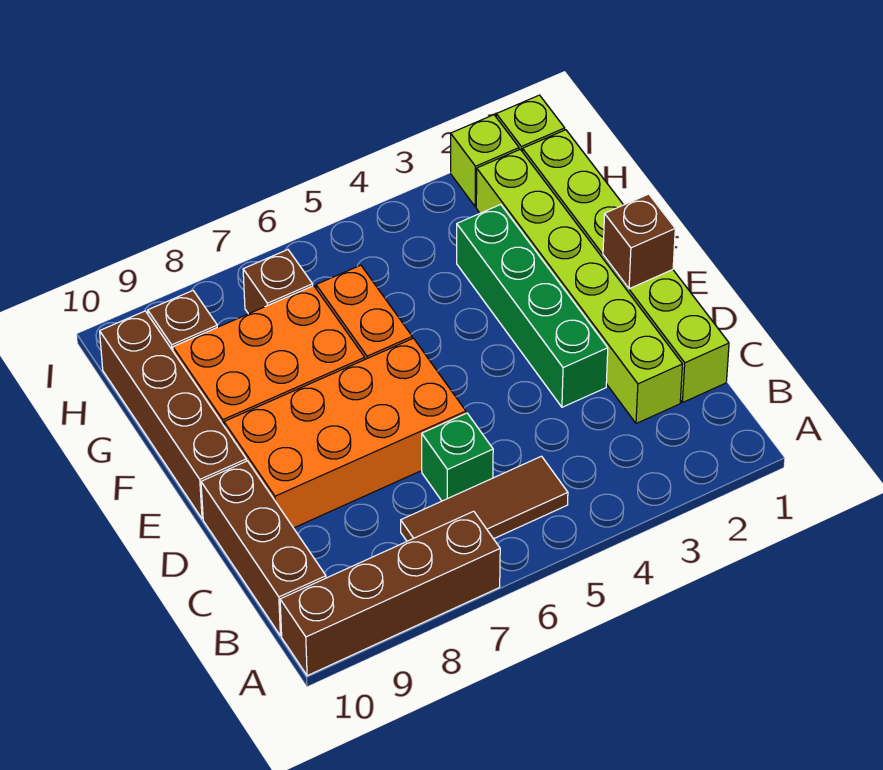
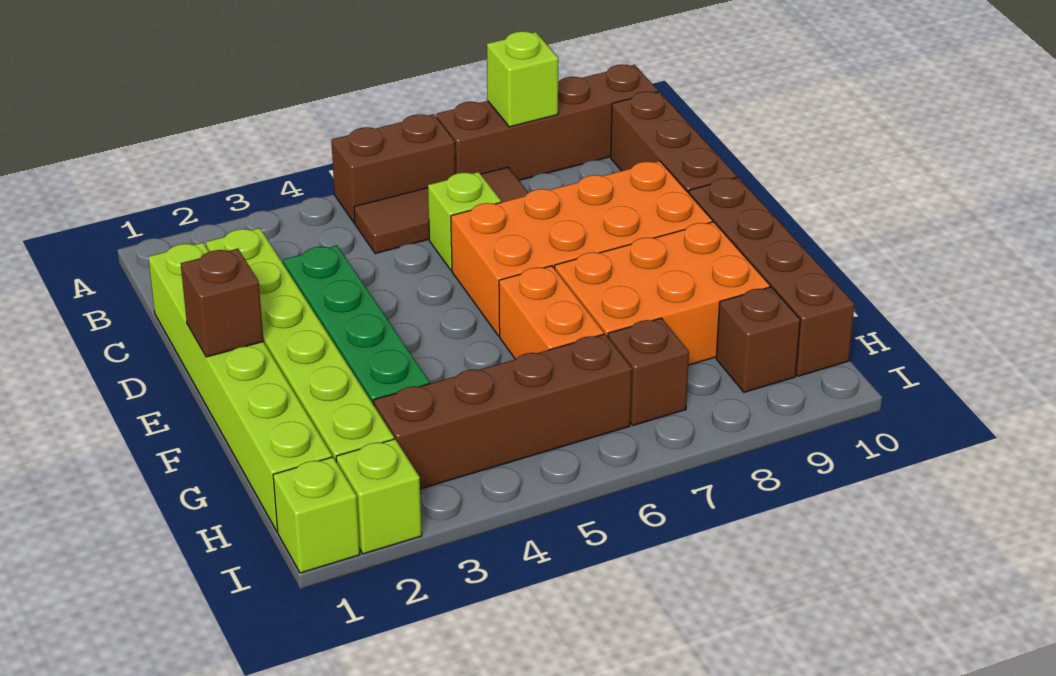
none -> brown brick A5:A6 level 1
none -> lime brick A8 level 2
green brick C6 level 1 -> lime brick C6 level 1
none -> brown brick H3:H6 level 1

